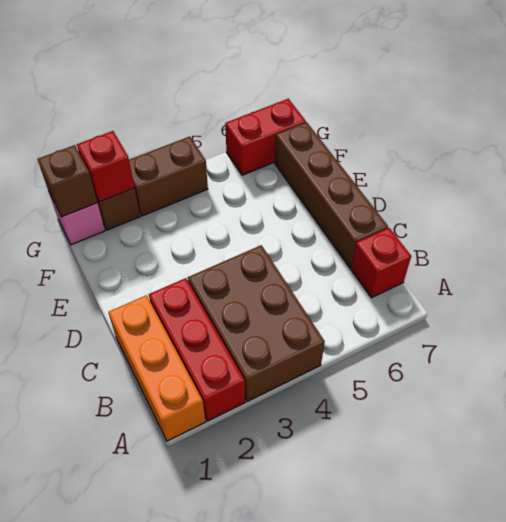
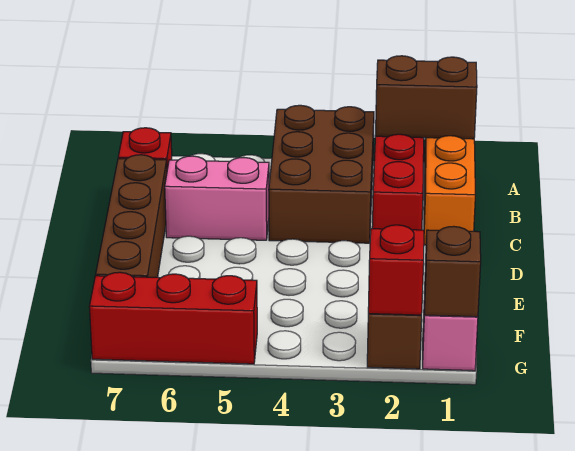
none -> pink brick C5:C6 level 1
brown brick G3:G4 level 1 -> brown brick A1:A2 level 2
red brick G6:G7 level 1 -> red brick G5:G7 level 1

